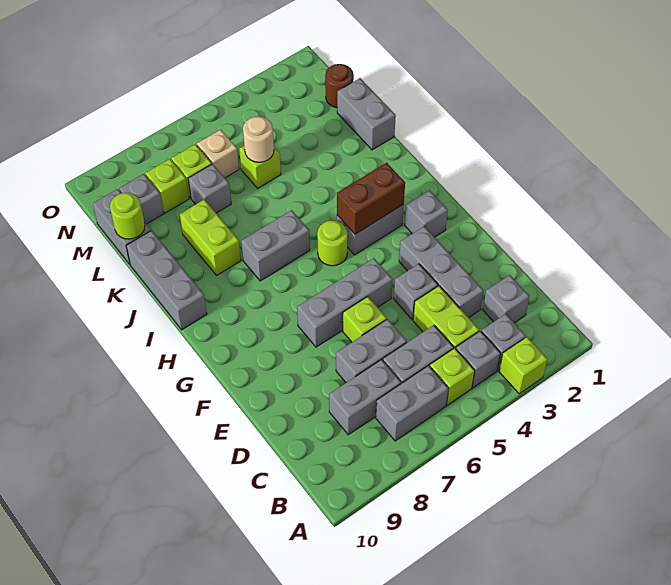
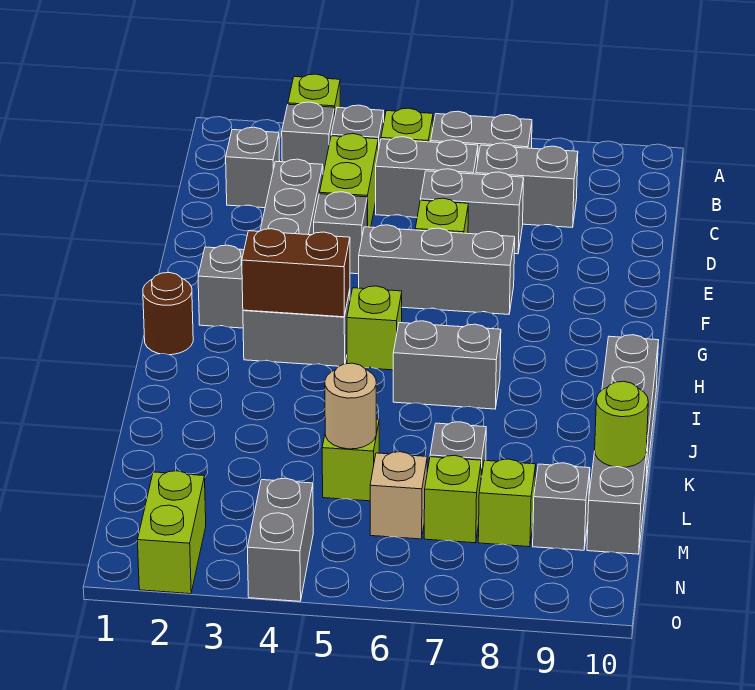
lime round brick H5 level 1 -> lime brick H5 level 1
lime brick J8:K8 level 1 -> lime brick N2:O2 level 1
grey brick K1:L1 level 1 -> grey brick N4:O4 level 1
brown round brick M1 level 1 -> brown round brick H1 level 1

